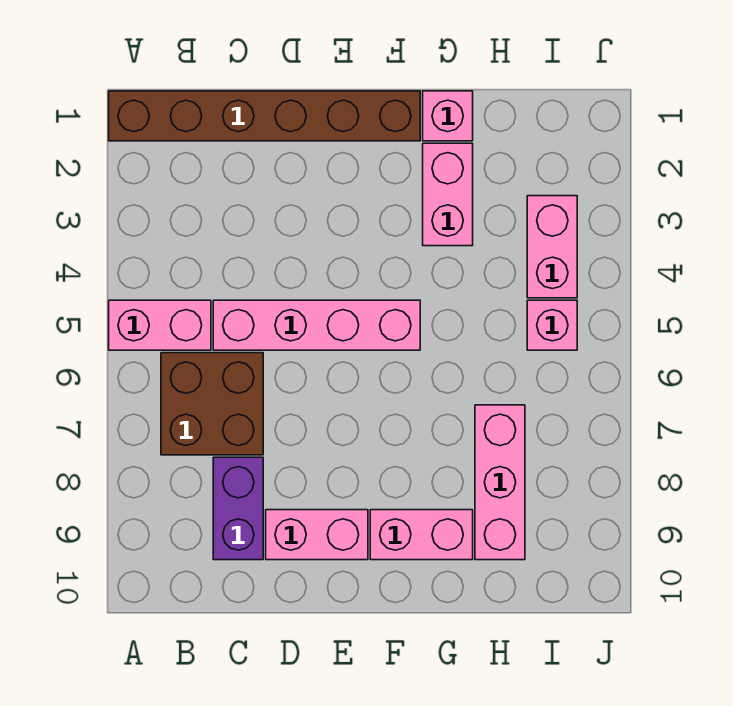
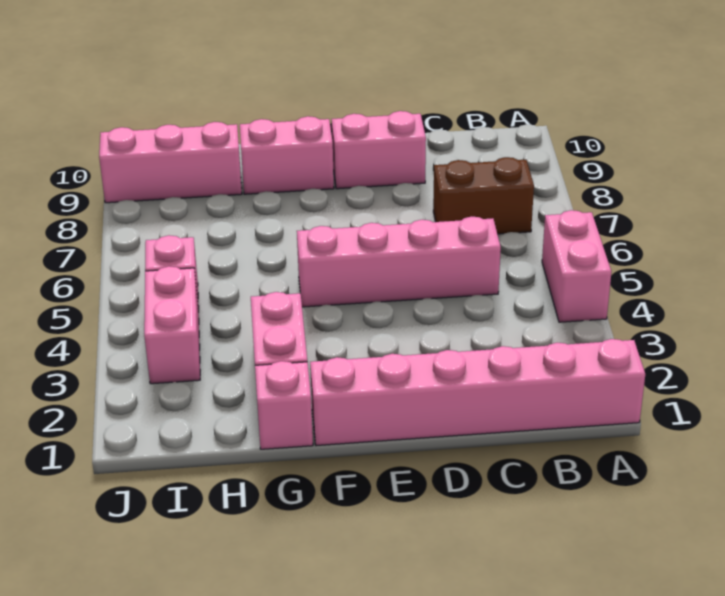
brown brick A1:F1 level 1 -> pink brick A1:F1 level 1
pink brick A5:B5 level 1 -> pink brick A4:A5 level 1
brown brick B6:C7 level 1 -> brown brick B7:C7 level 1
purple brick C8:C9 level 1 -> none
pink brick H7:H9 level 1 -> pink brick H9:J9 level 1

